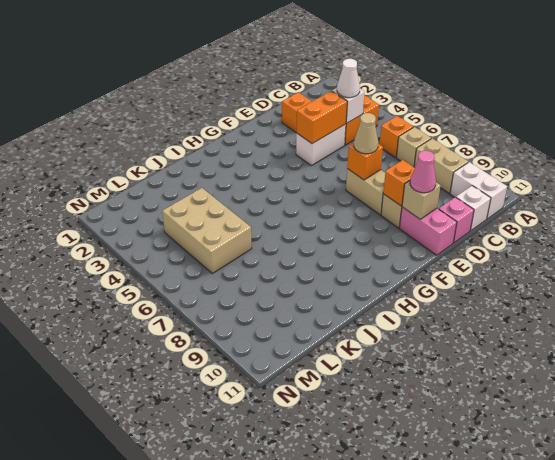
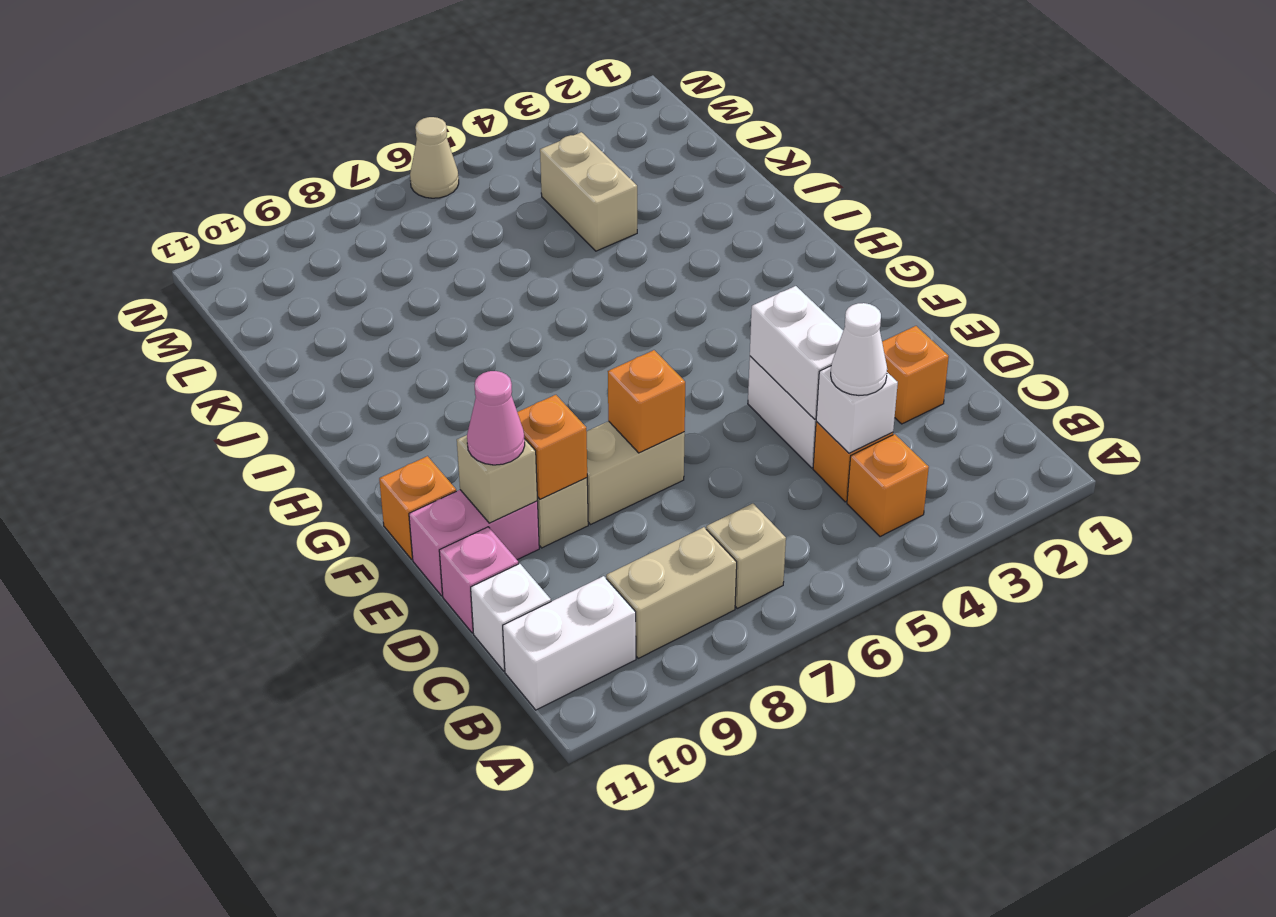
orange brick B6 level 1 -> orange brick F11 level 1
orange brick D4:E4 level 2 -> white brick D4:E4 level 2
tan cone E7 level 3 -> tan cone N6 level 1
tan brick K4:L6 level 1 -> tan brick K4:L4 level 1

